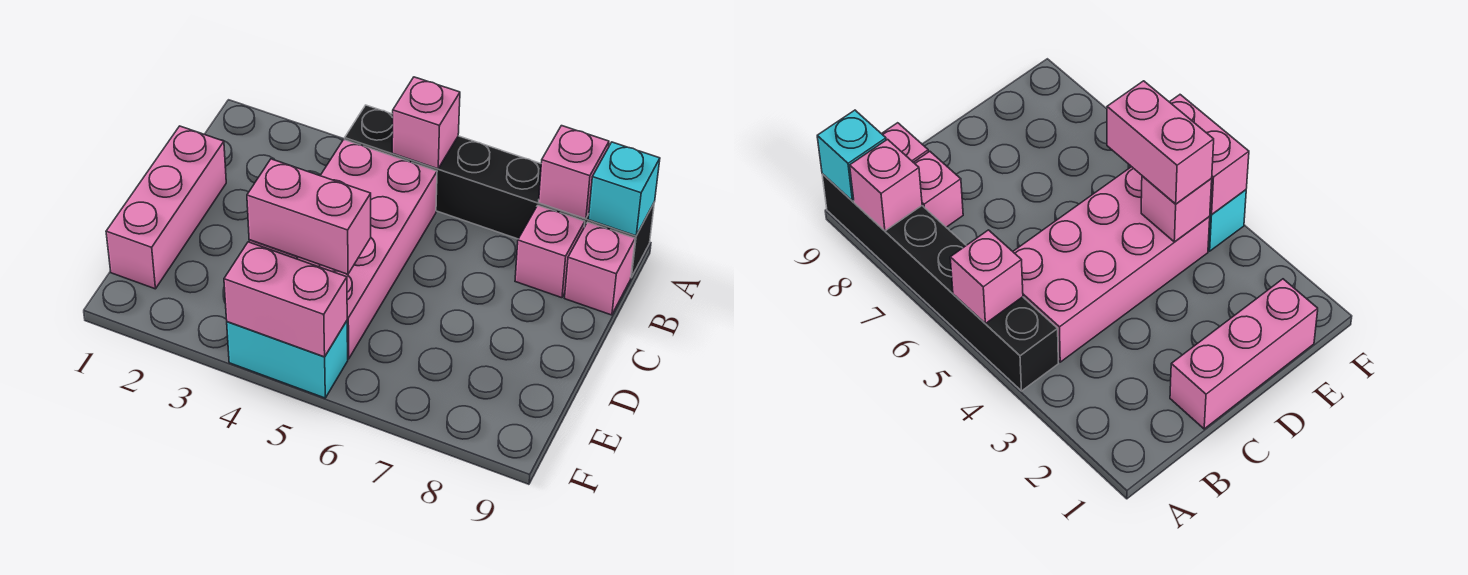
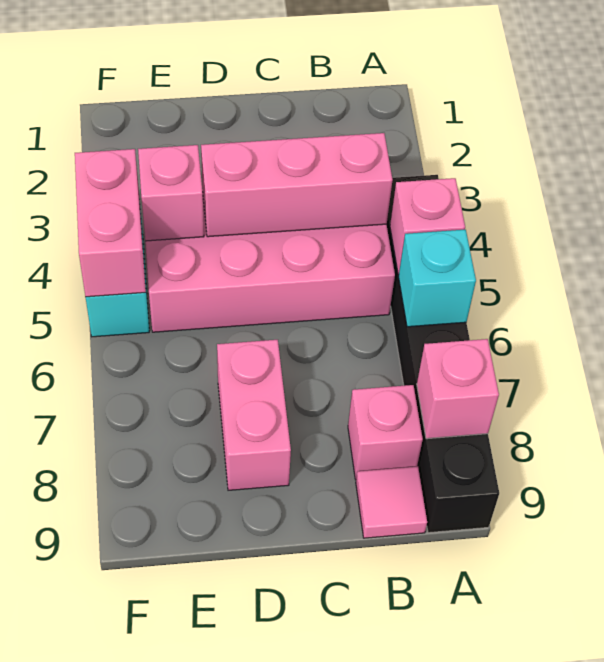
cyan brick A9 level 2 -> cyan brick A6 level 2
pink brick B9 level 1 -> pink tile B9 level 1
pink brick C1:E1 level 1 -> pink brick B4:D4 level 2
pink brick E4:E5 level 3 -> pink brick D7:D8 level 1

